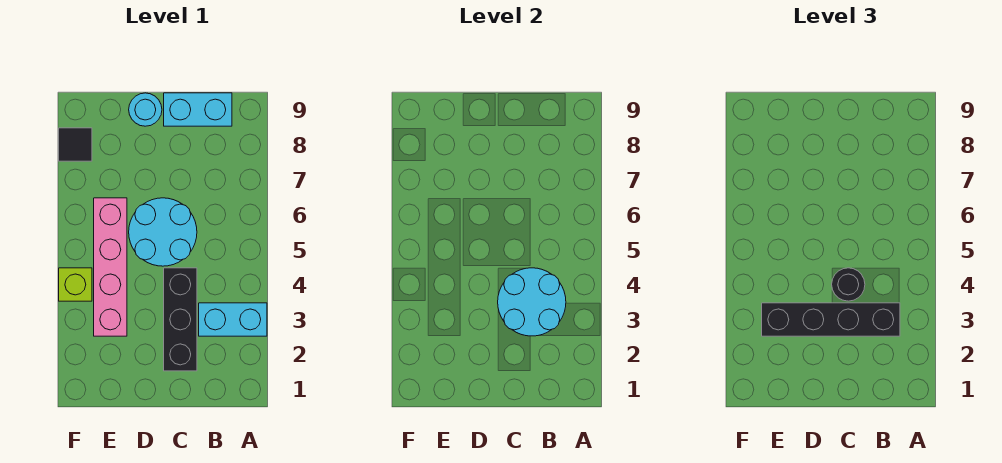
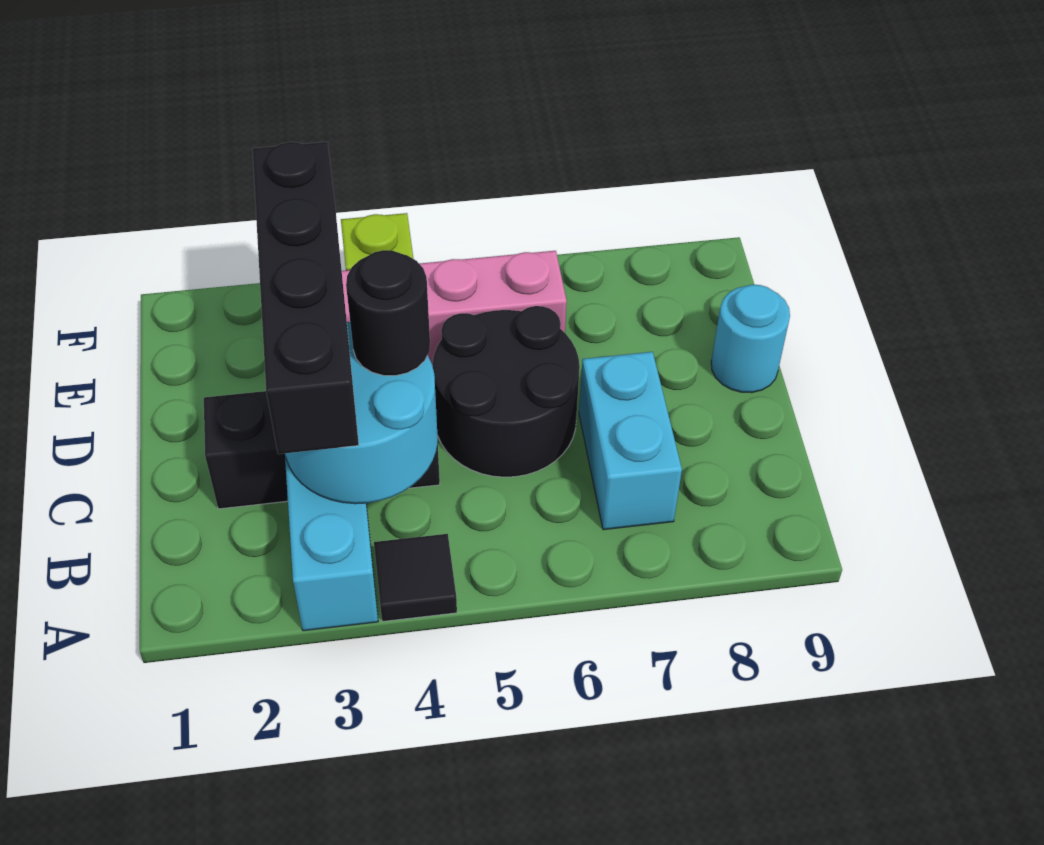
cyan brick B9:C9 level 1 -> cyan brick B7:C7 level 1
cyan round brick C5:D6 level 1 -> black round brick C5:D6 level 1
black tile F8 level 1 -> black tile A4 level 1

